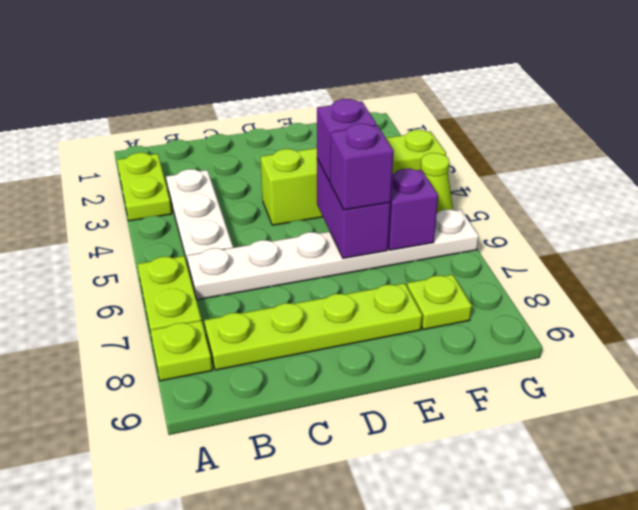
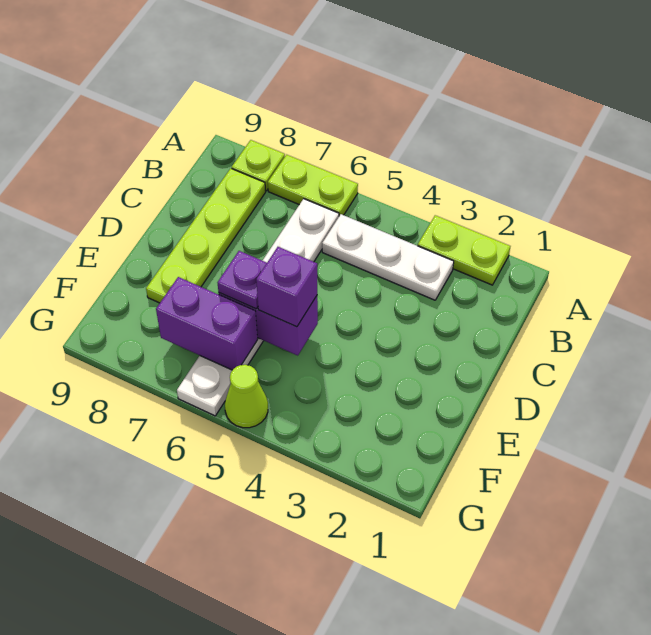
lime brick D4:G4 level 1 -> none
purple brick E6 level 3 -> purple plate E6 level 3
purple brick F6 level 2 -> purple brick F6:F7 level 2
lime plate F8 level 1 -> none

